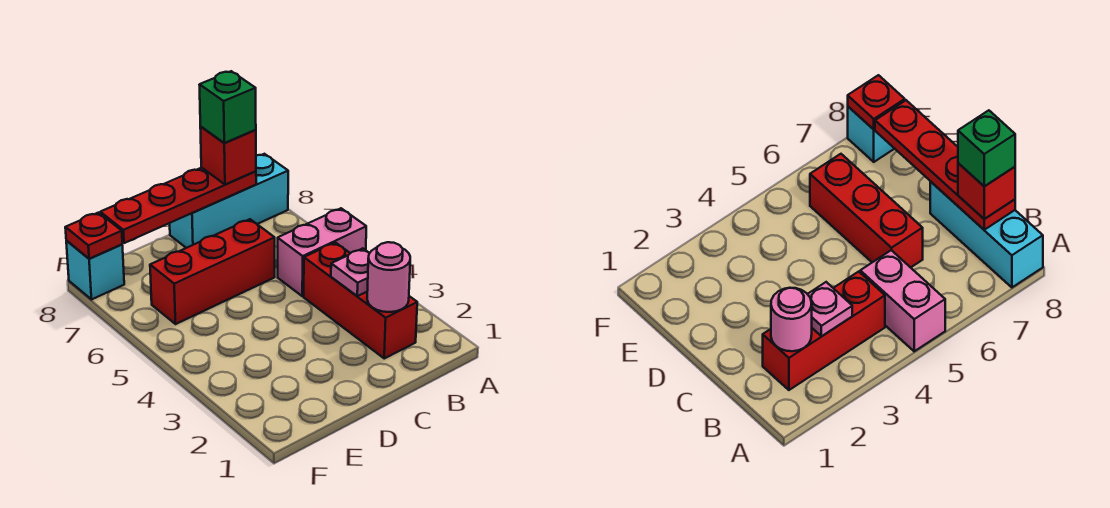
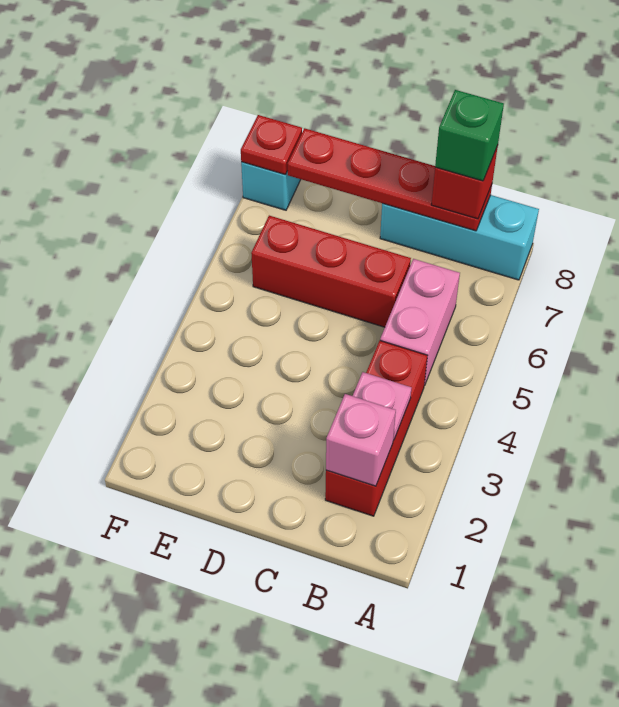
pink brick A5:B5 level 1 -> pink brick B5:B6 level 1
pink round brick B2 level 2 -> pink brick B2 level 2

